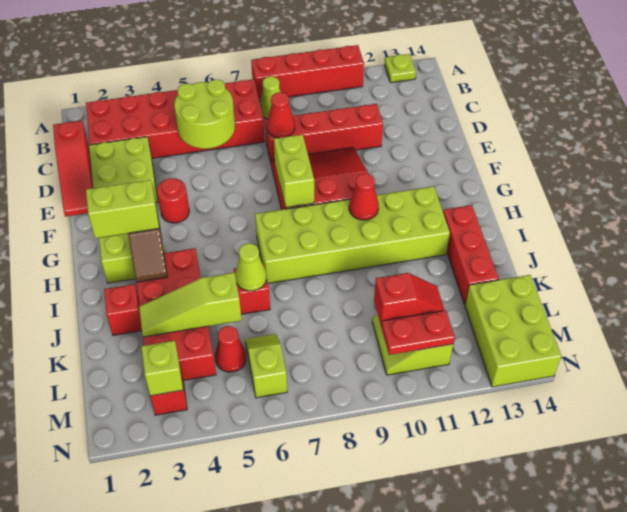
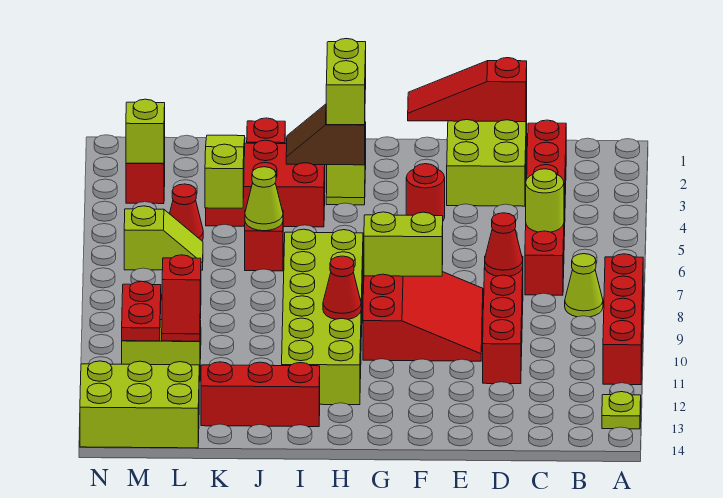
red brick B2:C7 level 1 -> red brick C2:C7 level 1
lime round brick C5:D6 level 2 -> lime round brick C6 level 2
red brick I3:L4 level 1 -> red brick I3:K4 level 1

